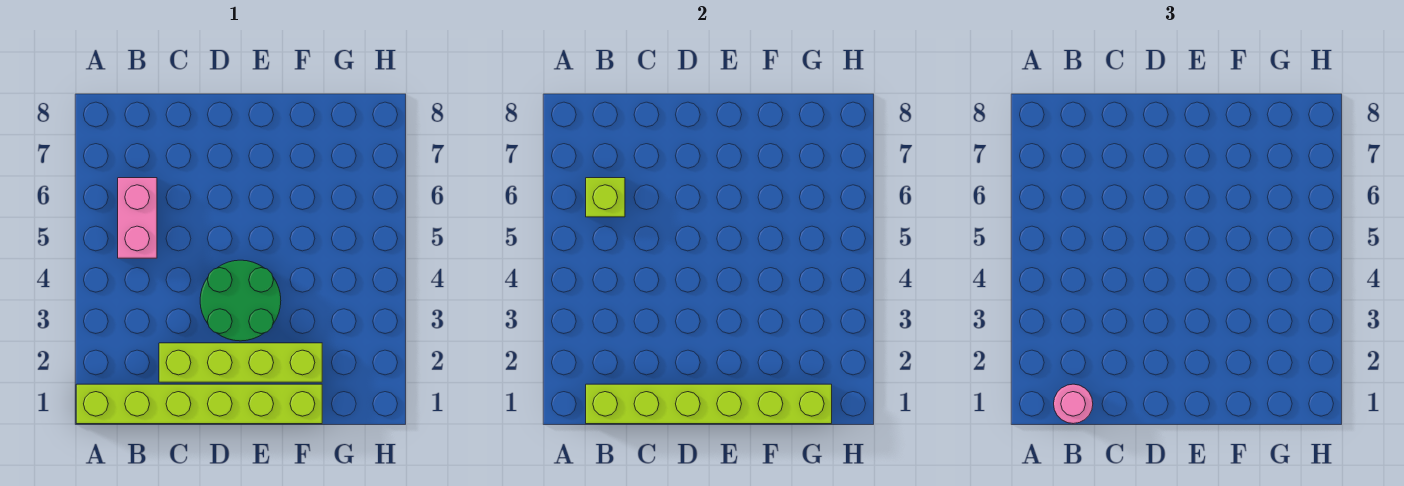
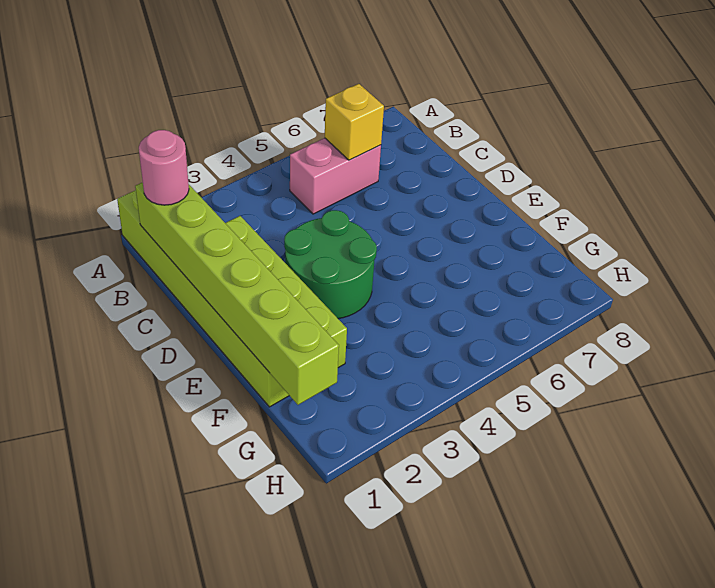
lime brick B6 level 2 -> yellow brick B6 level 2

